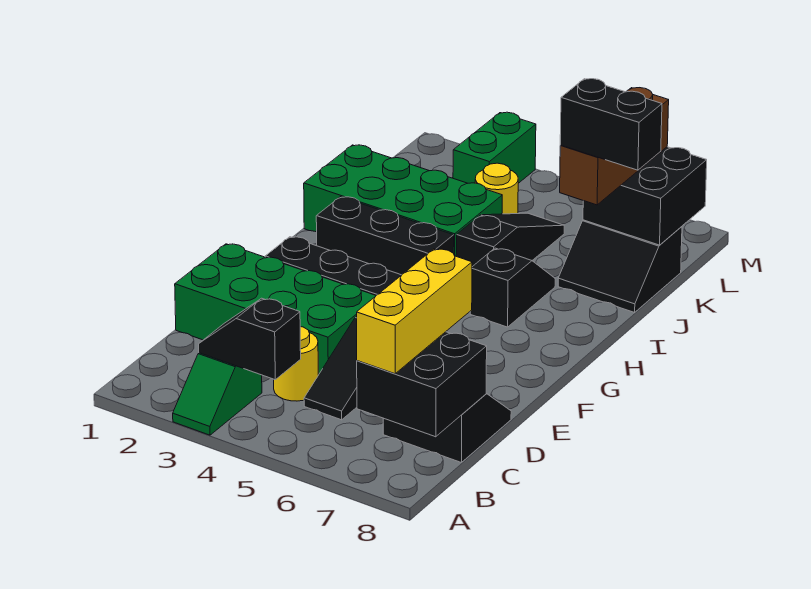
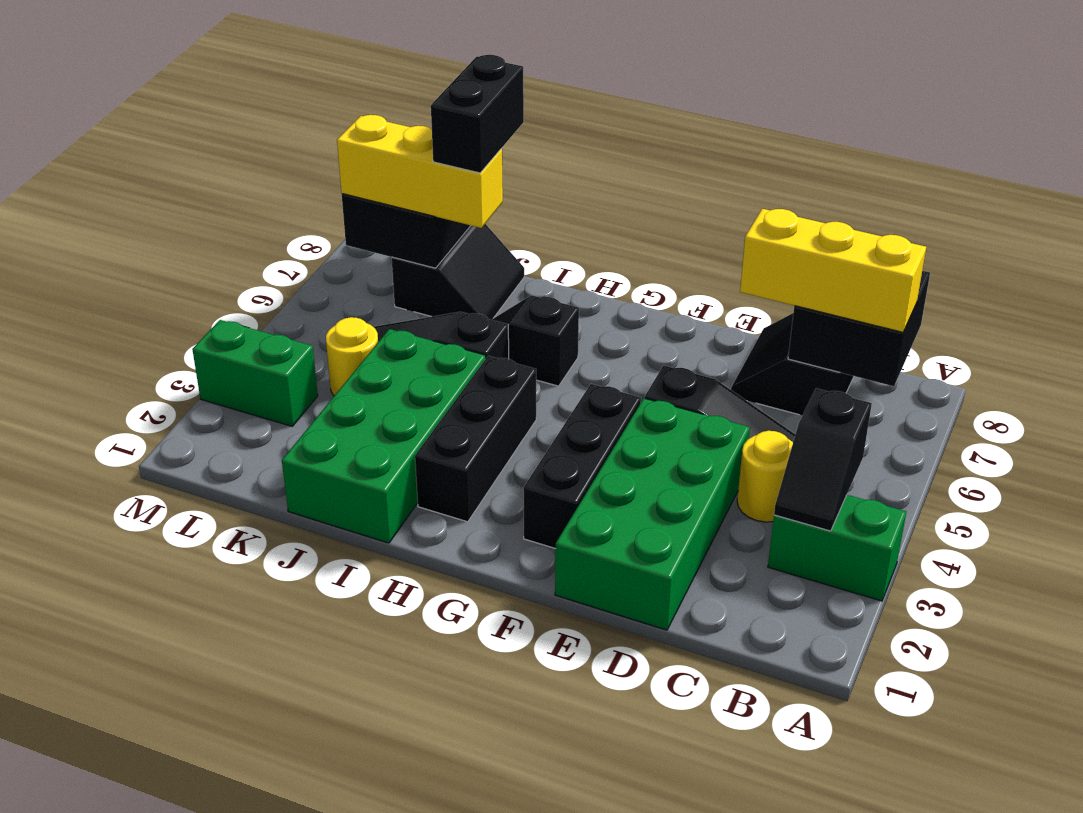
green slope A3:B3 level 1 top B -> green brick A3:B3 level 1
brown brick J7:L7 level 3 -> yellow brick J7:L7 level 3

